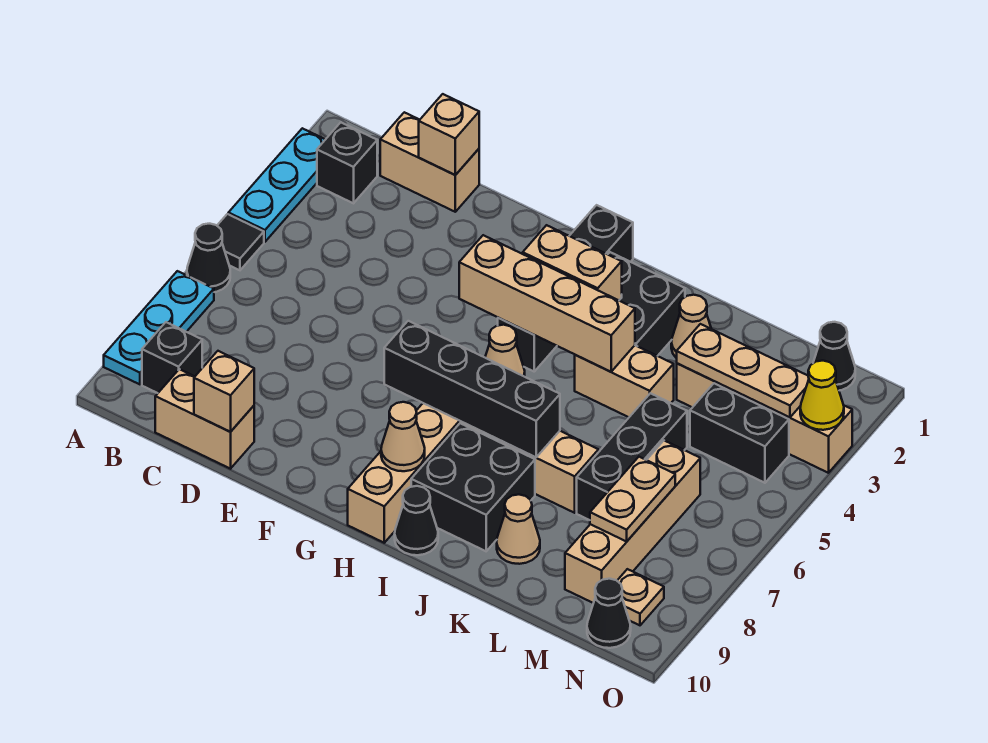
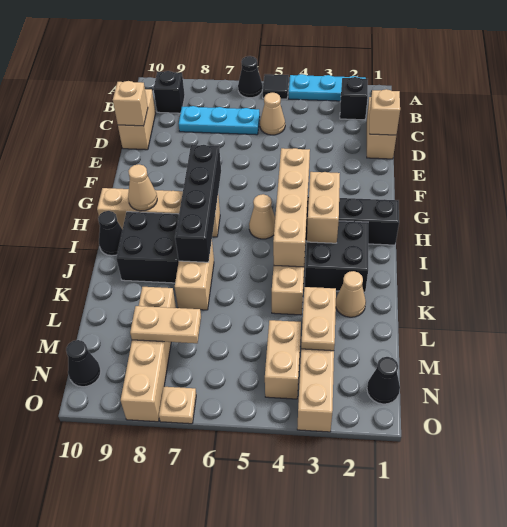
cyan plate A7:A9 level 1 -> cyan plate C6:C8 level 1
tan cone K9 level 1 -> tan cone C5 level 1
tan plate L3:N3 level 2 -> tan plate L3:M3 level 2
black brick L5:L7 level 1 -> none
black brick M4:N4 level 1 -> tan brick M4:N4 level 1
tan brick M6:M9 level 1 -> tan brick L8:O8 level 1
tan plate N9 level 1 -> tan plate O7 level 1
yellow cone O3 level 2 -> none

